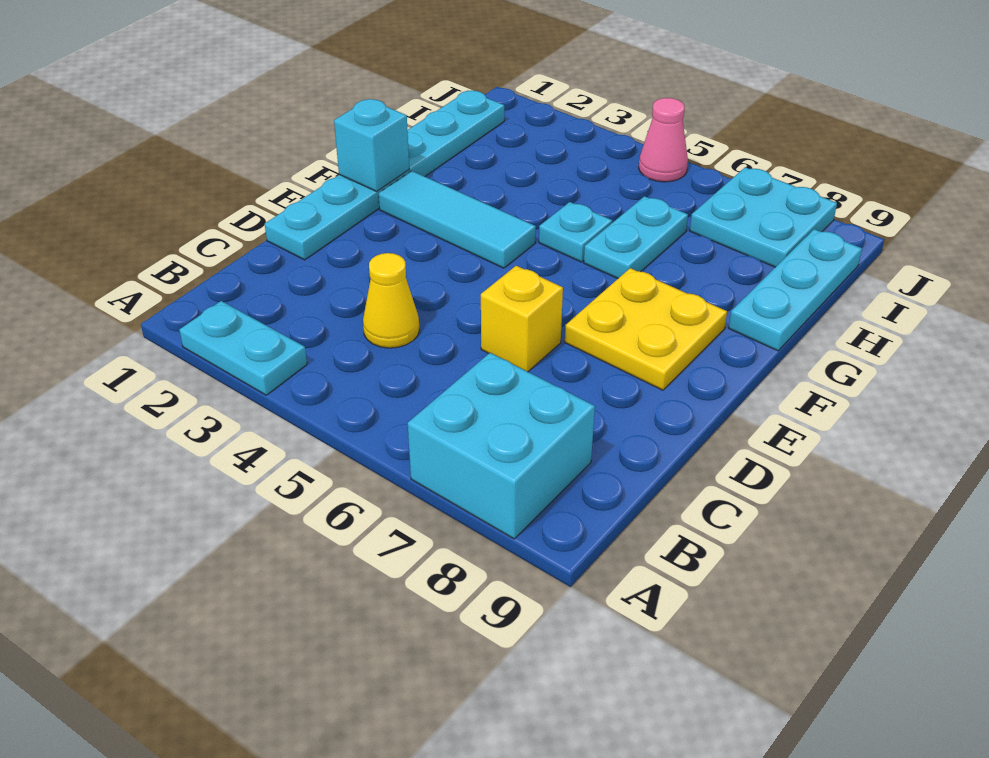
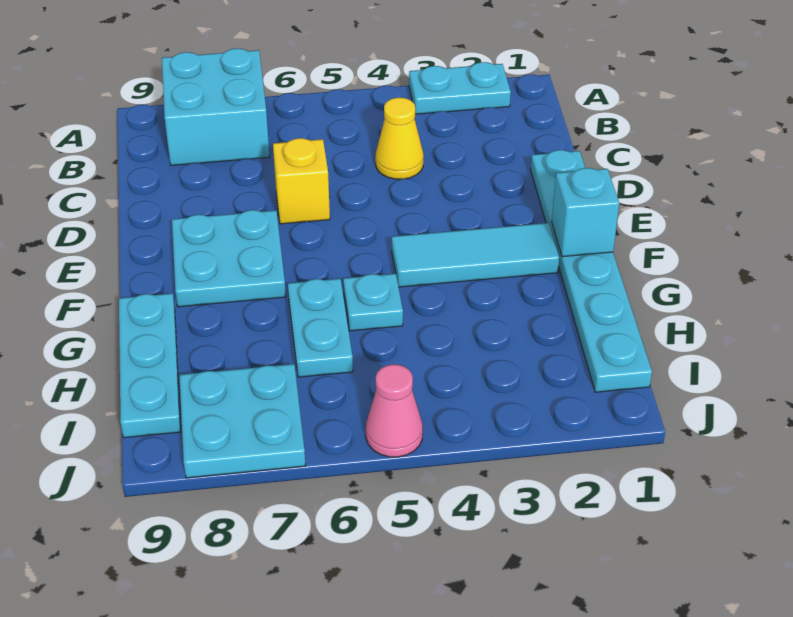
yellow plate E7:F8 level 1 -> cyan plate E7:F8 level 1

